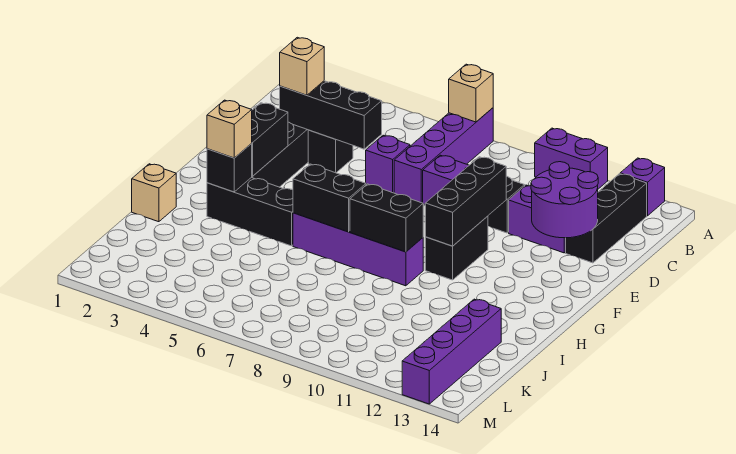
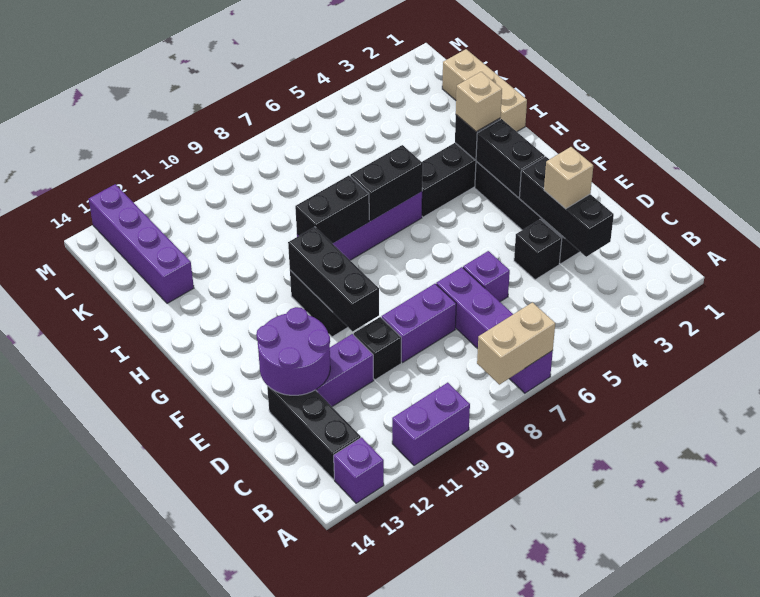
tan brick A7 level 2 -> tan brick A7:A8 level 2
black brick D3:D5 level 2 -> black brick C3:E3 level 2
tan brick I1 level 1 -> tan brick I1:K1 level 1

